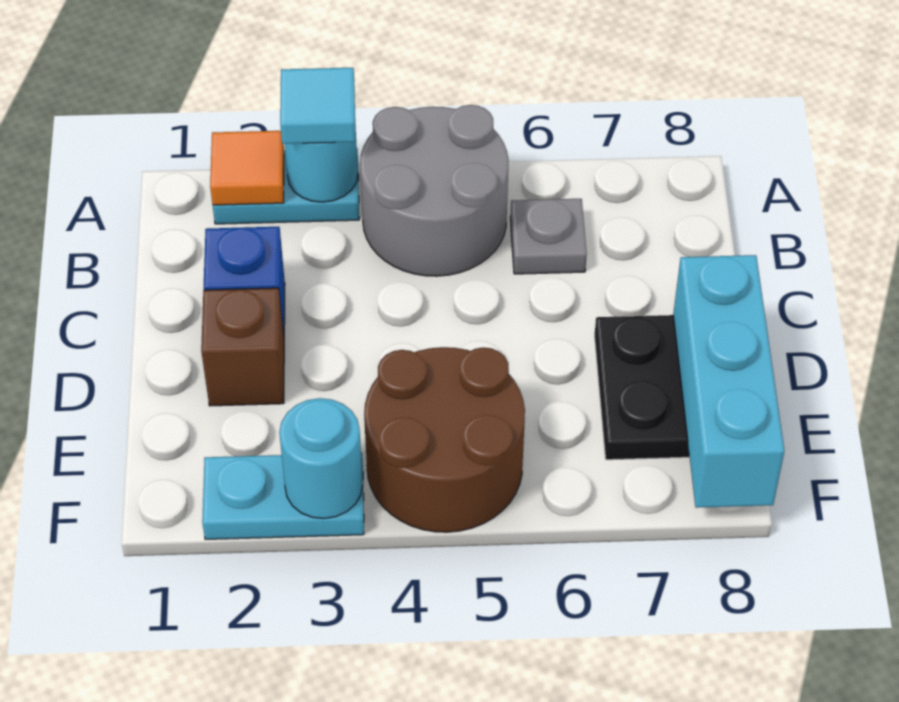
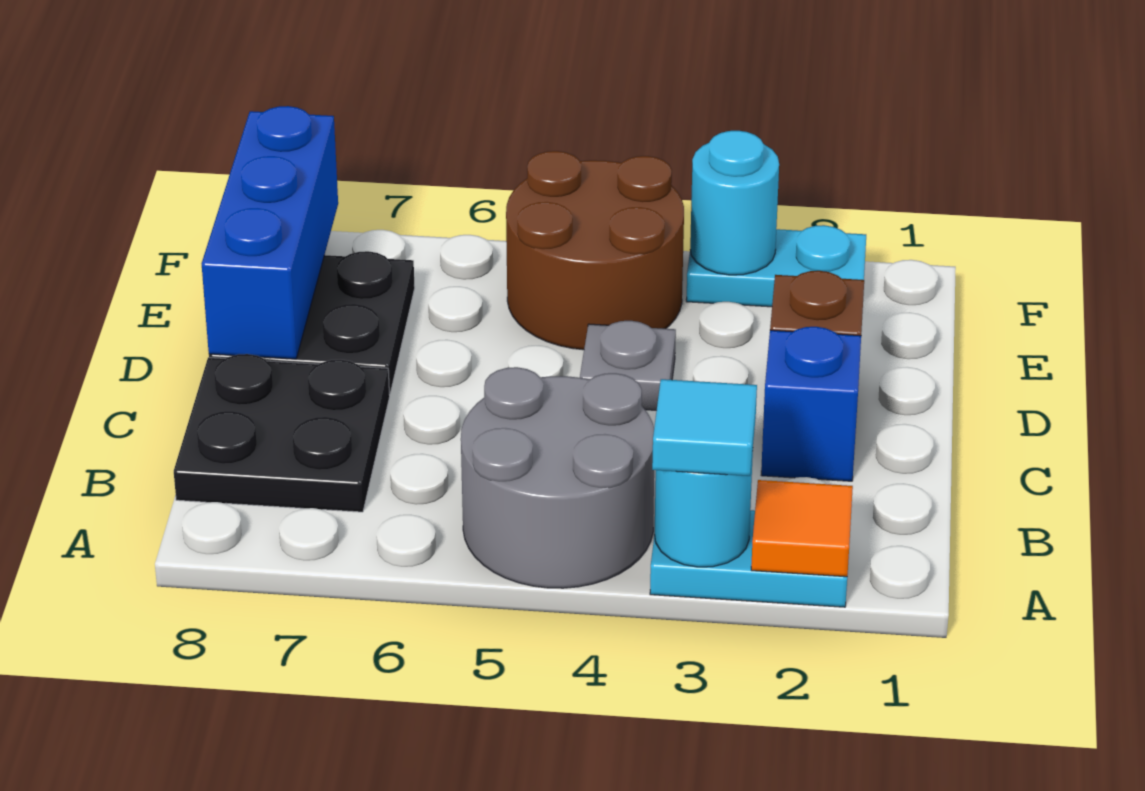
grey plate B6 level 1 -> grey plate D4 level 1
none -> black plate B7:C8 level 1
cyan brick D8:F8 level 2 -> blue brick D8:F8 level 2

